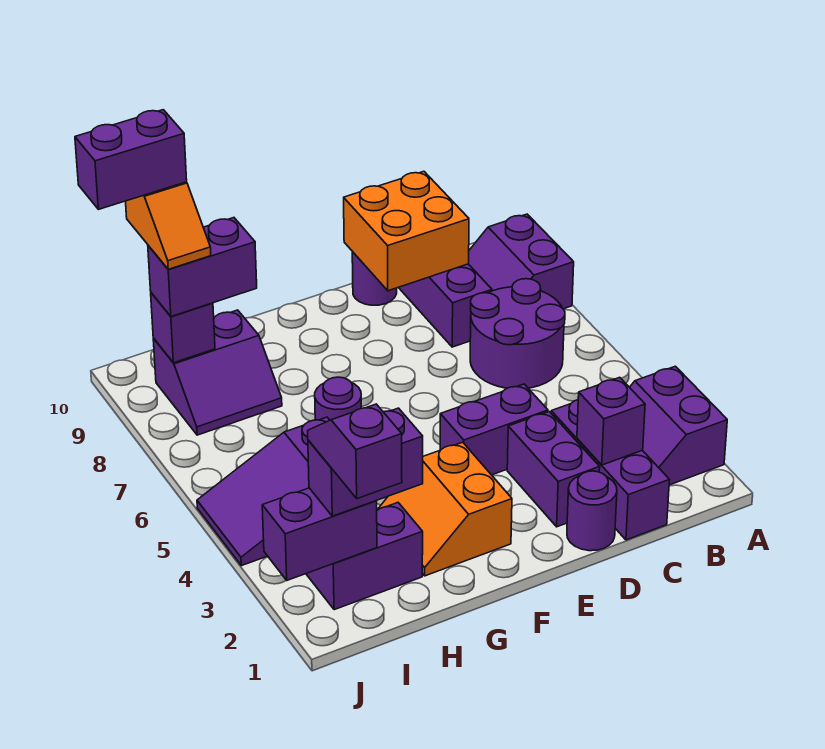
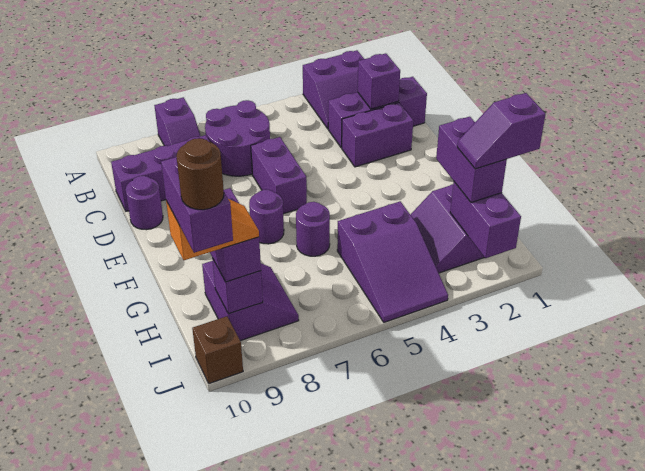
purple slope A8:B9 level 1 top A -> purple slope A8:B8 level 1 top A
orange brick C9:D10 level 2 -> none
purple round brick D1 level 1 -> purple round brick F7 level 1
purple brick D4:E4 level 1 -> purple brick D6:E6 level 1
orange slope F2:G3 level 1 top F -> none
none -> brown brick J10 level 1
none -> brown round brick J10 level 6

